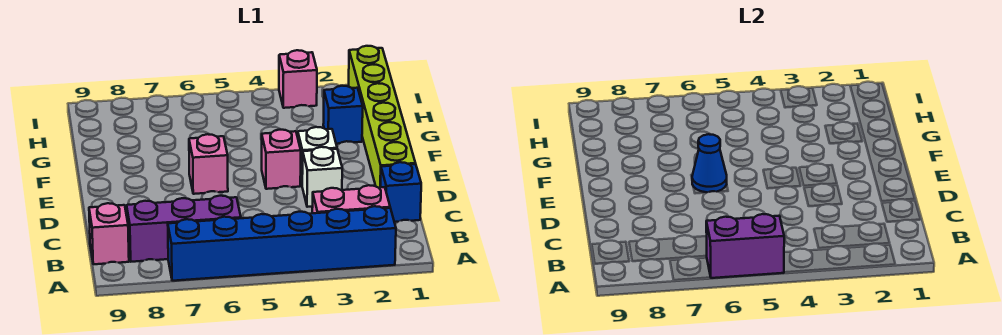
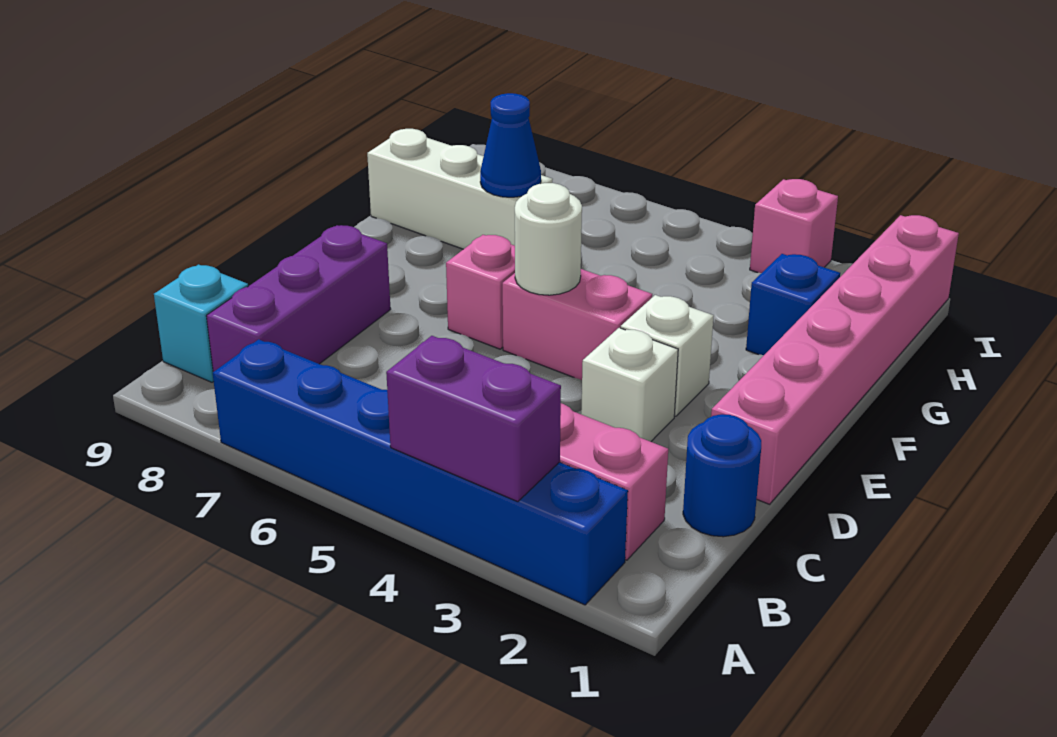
purple brick A5:A6 level 2 -> purple brick A3:A4 level 2
purple brick B6:B8 level 1 -> purple brick B8:D8 level 1
pink brick B9 level 1 -> cyan brick B9 level 1
blue brick C1 level 1 -> blue round brick C1 level 1
lime brick D1:I1 level 1 -> pink brick D1:I1 level 1
pink brick E4 level 1 -> pink brick E4:E5 level 1
none -> white round brick E5 level 2
blue cone E6 level 2 -> blue cone G7 level 2
none -> white brick G7:G9 level 1

